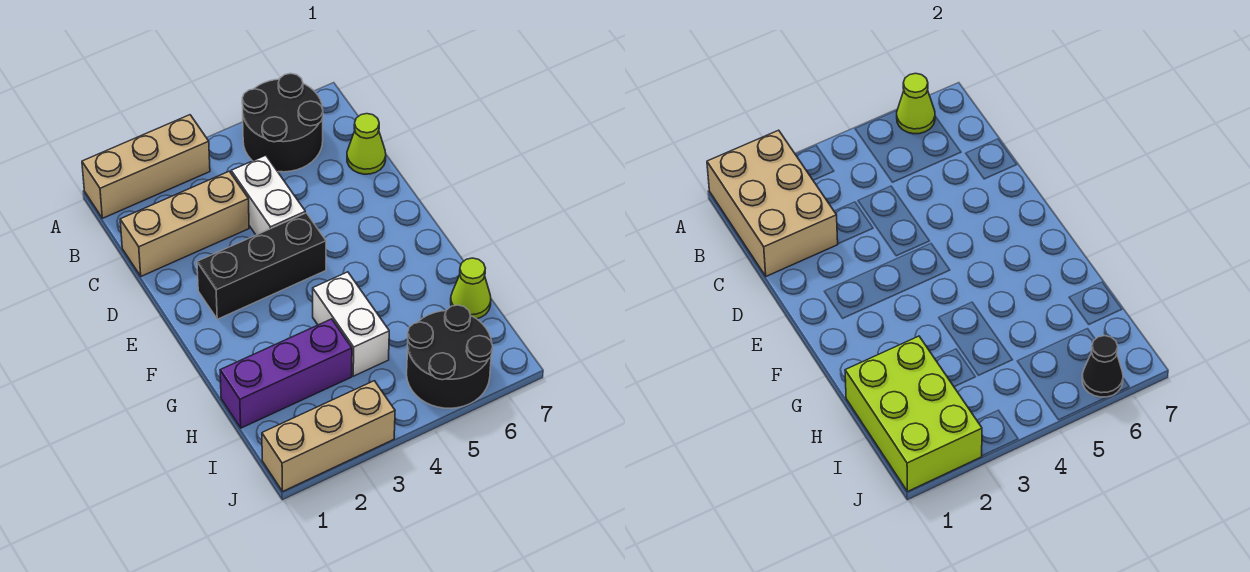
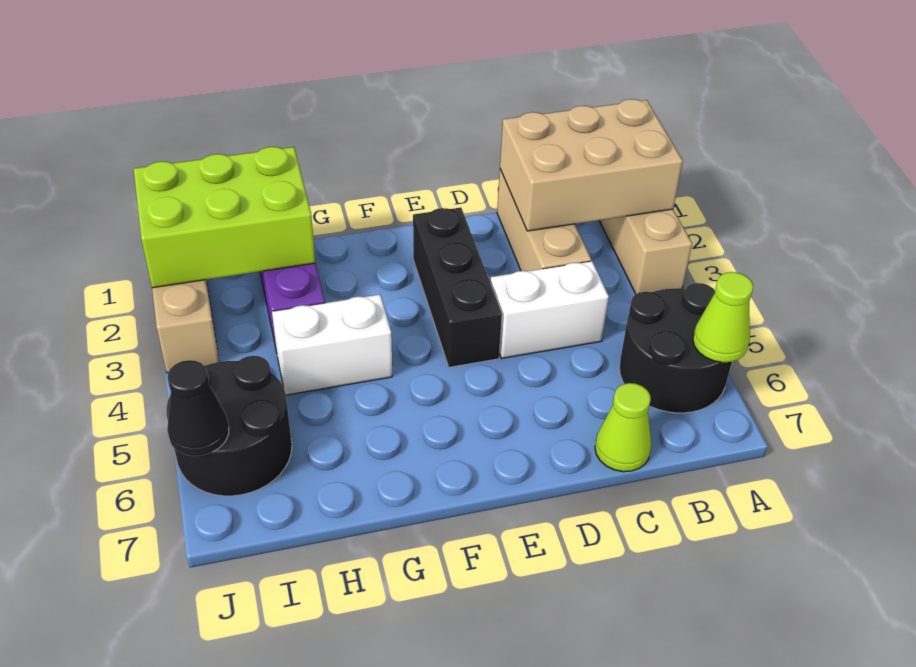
lime cone H7 level 1 -> none

